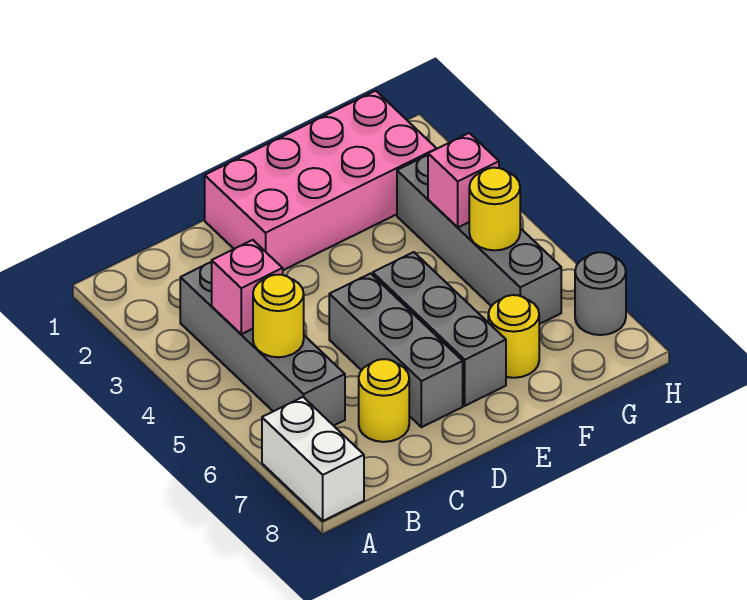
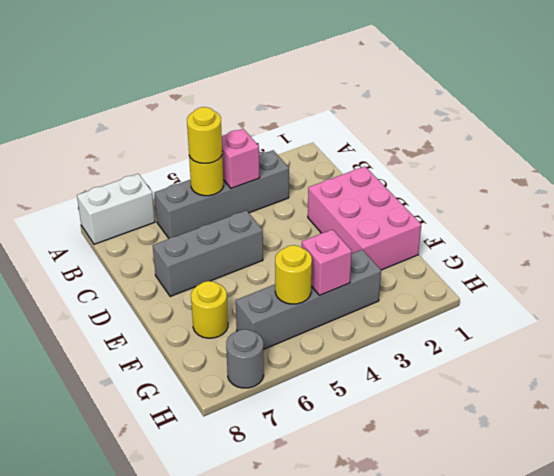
yellow round brick C7 level 1 -> yellow round brick B5 level 3
pink brick D1:G2 level 1 -> pink brick D1:F2 level 1
grey brick E5:E7 level 1 -> none

